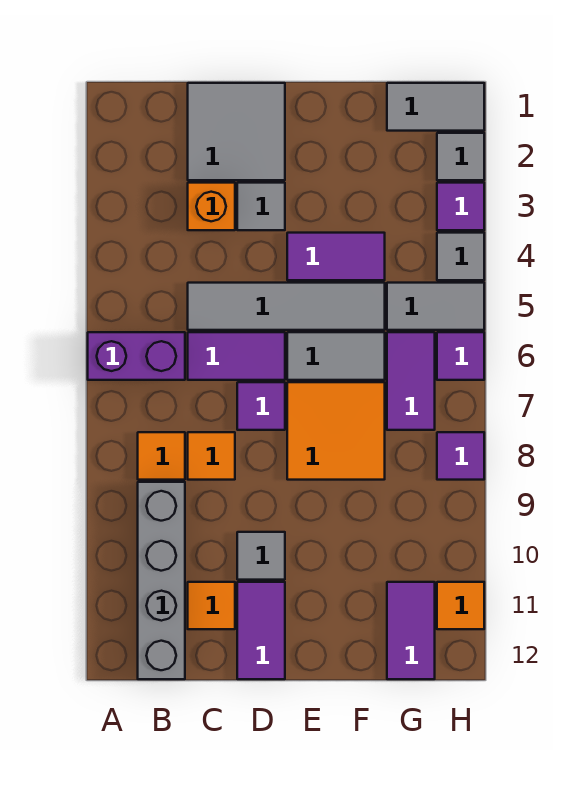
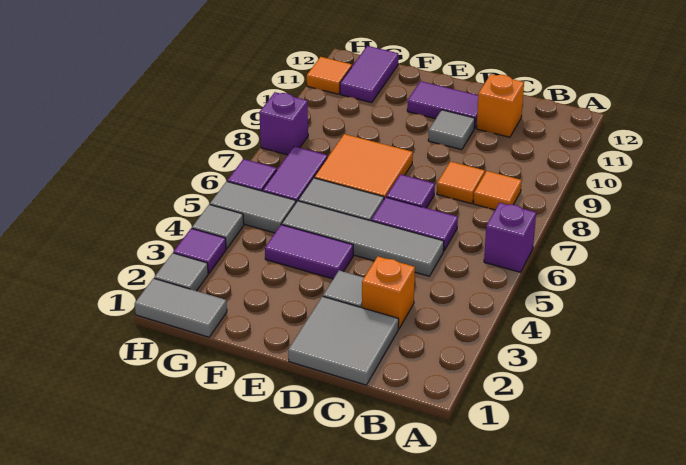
purple brick A6:B6 level 1 -> purple brick A6 level 1
grey brick B9:B12 level 1 -> none
orange tile C11 level 1 -> orange brick C11 level 1
purple tile D11:D12 level 1 -> purple tile D11:E11 level 1
purple tile H8 level 1 -> purple brick H8 level 1

